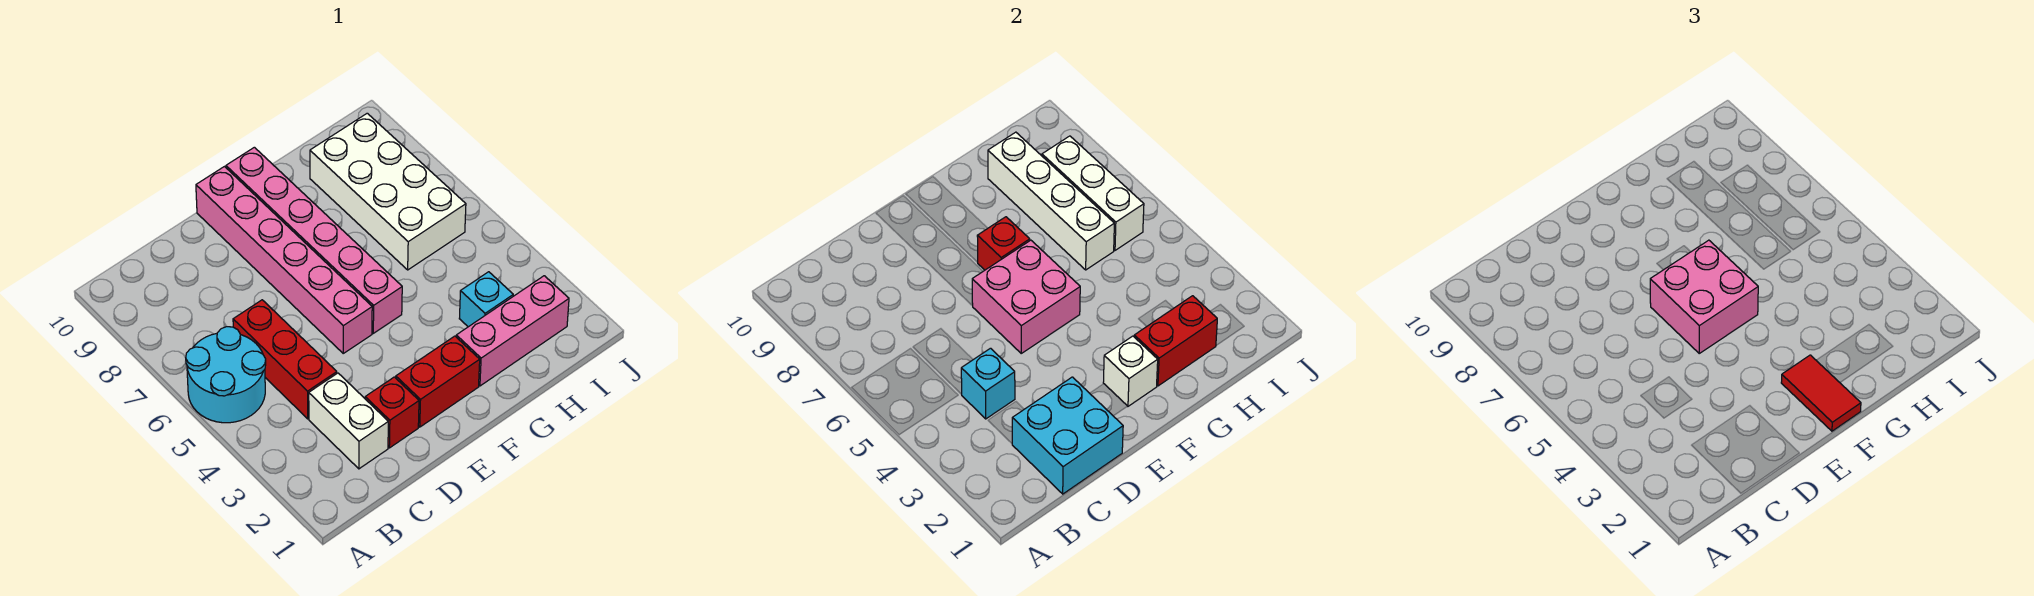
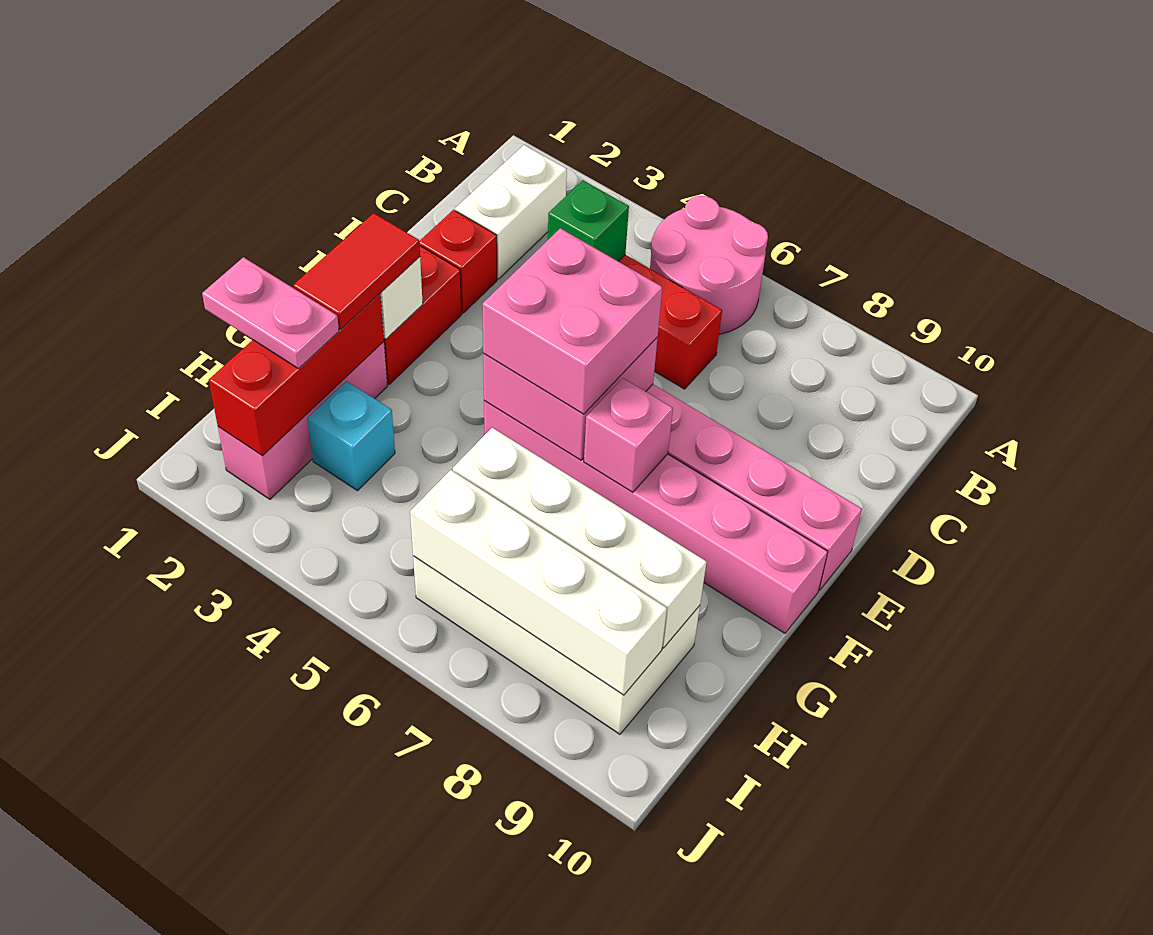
cyan round brick A5:B6 level 1 -> pink round brick A5:B6 level 1
cyan brick C1:D2 level 2 -> none
white brick C2:C3 level 1 -> white brick B2:C2 level 1
cyan brick C4 level 2 -> green brick C4 level 2
red tile F1:F2 level 3 -> red tile F2:G2 level 3
red brick F7 level 2 -> pink brick F7 level 2
red brick G2:H2 level 2 -> red brick G2:I2 level 2
none -> pink plate H1:H2 level 3
white brick I6:I8 level 2 -> white brick I6:I9 level 2

